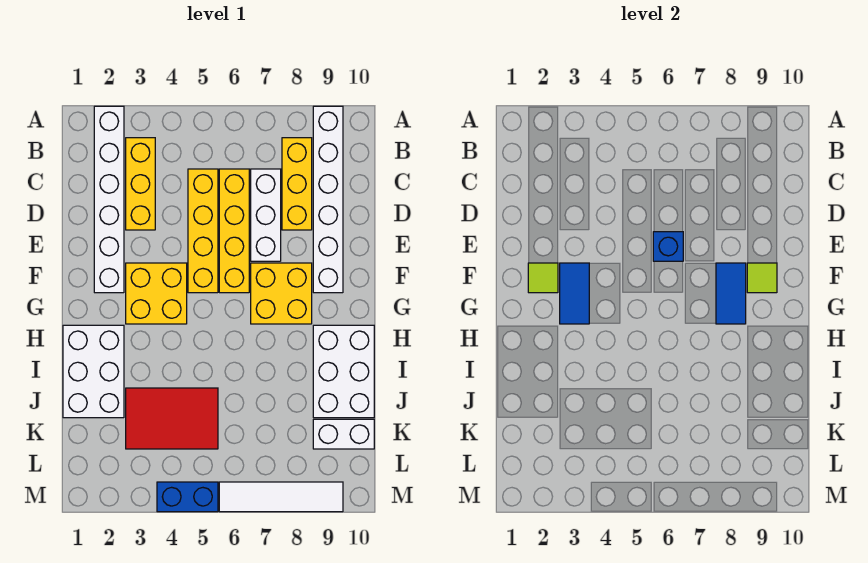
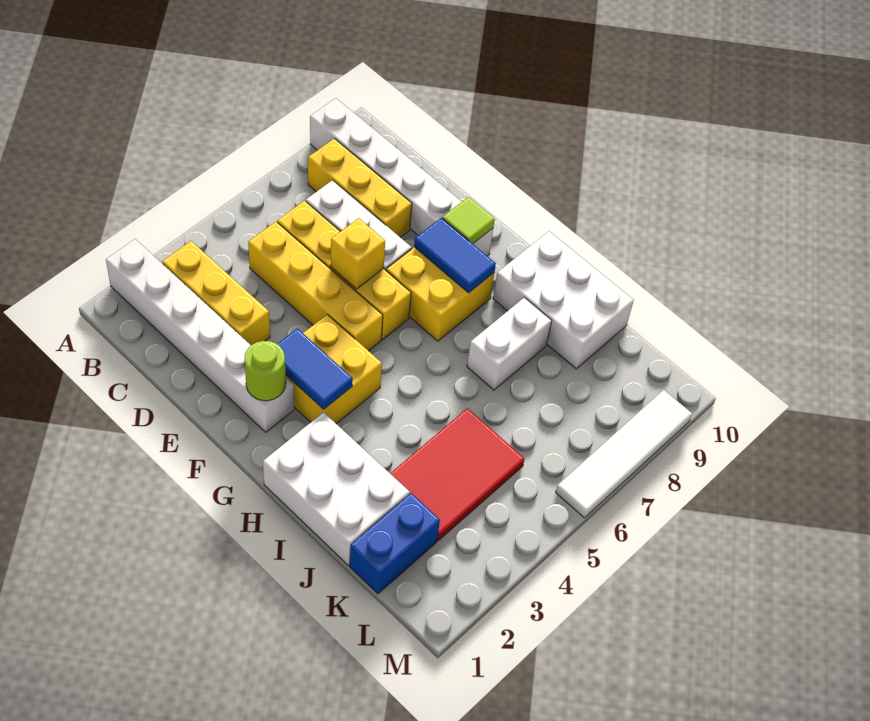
blue brick E6 level 2 -> yellow brick E6 level 2
lime tile F2 level 2 -> lime round brick F2 level 2
white brick K9:K10 level 1 -> white brick I7:I8 level 1
blue brick M4:M5 level 1 -> blue brick K1:K2 level 1

